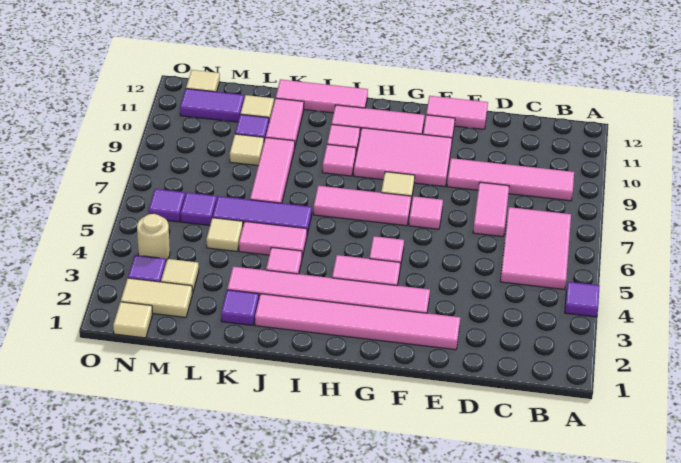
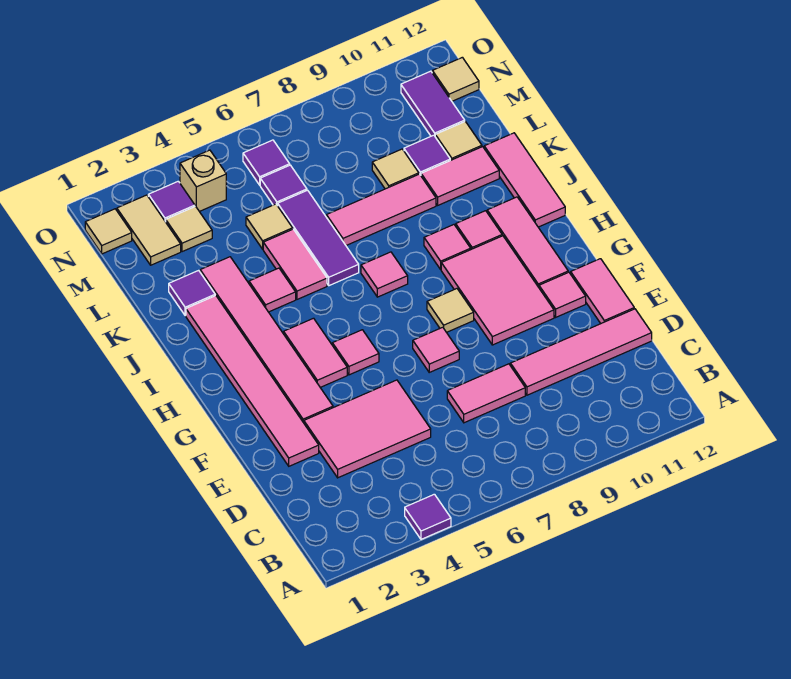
pink tile B5:C7 level 1 -> pink tile D3:E5 level 1
pink tile B9:E9 level 1 -> pink tile D9:D12 level 1
pink tile G7:I7 level 1 -> pink tile I7 level 1
tan round brick N4 level 1 -> tan brick N4 level 1

